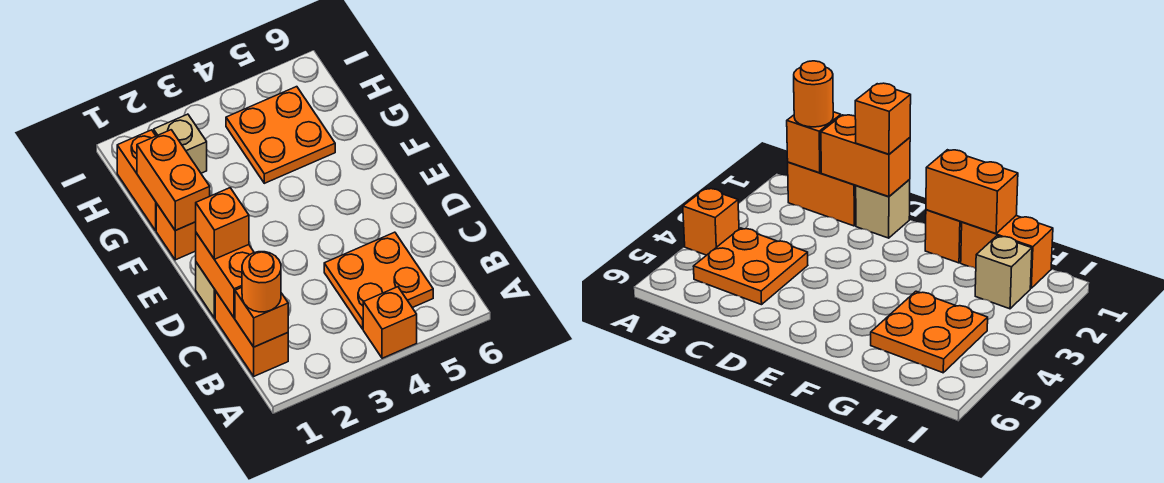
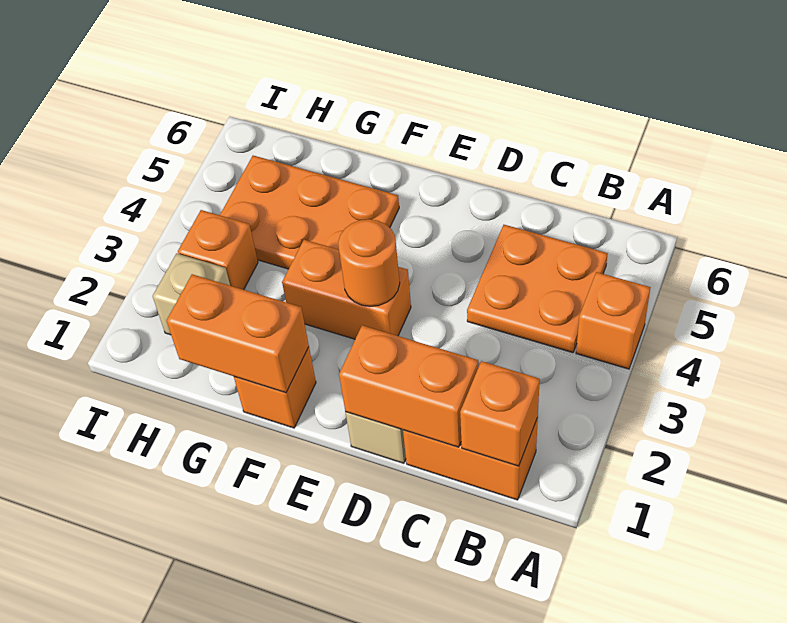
orange round brick B1 level 3 -> orange round brick E3 level 2
orange brick D1 level 3 -> orange brick H3 level 1
orange brick G1:H1 level 1 -> orange brick E3:F3 level 1
orange plate G4:H5 level 1 -> orange plate F4:H5 level 1

